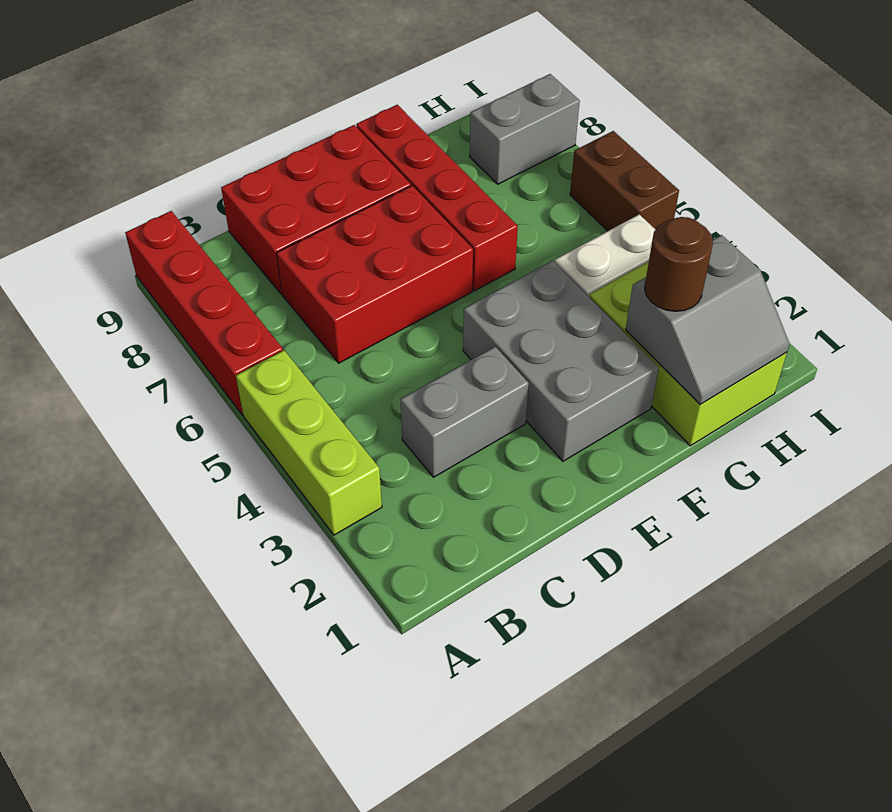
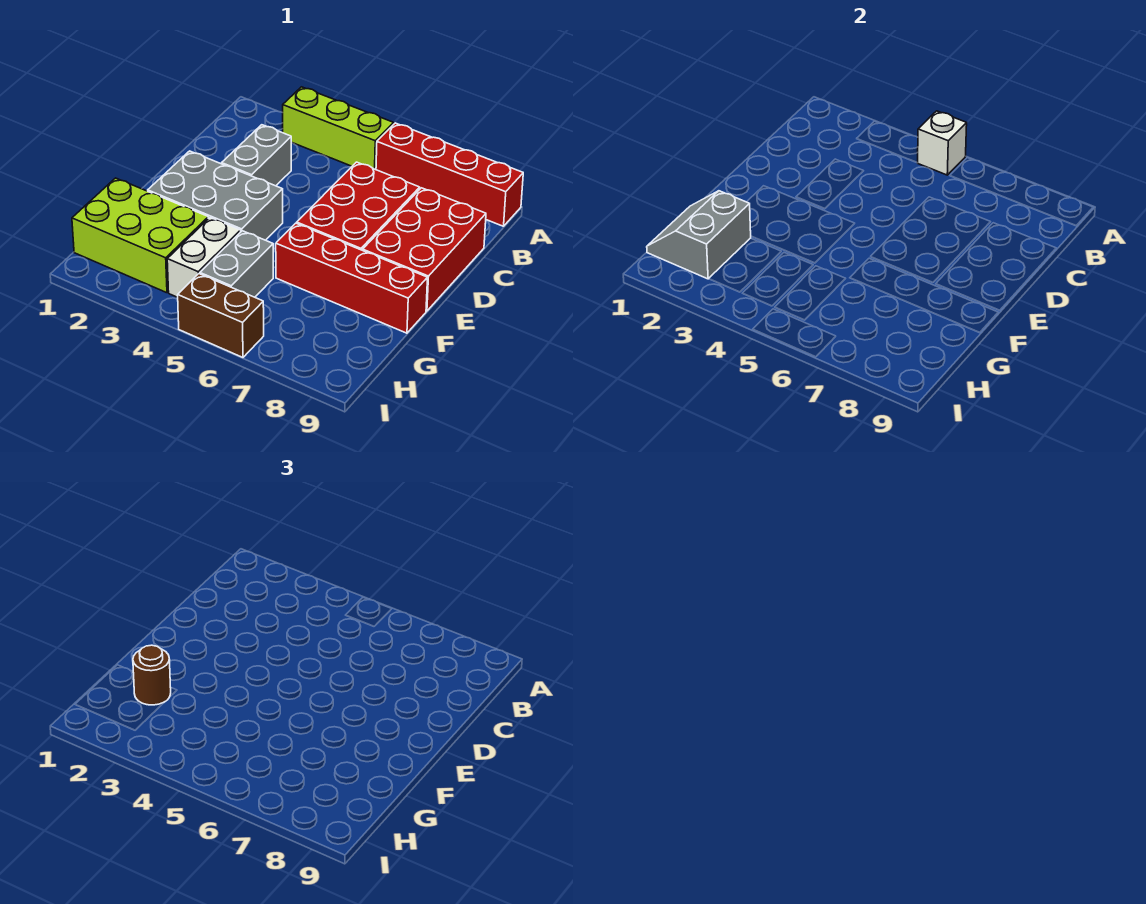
none -> white brick A5 level 2
grey brick H8:I8 level 1 -> grey brick G5:H5 level 1

